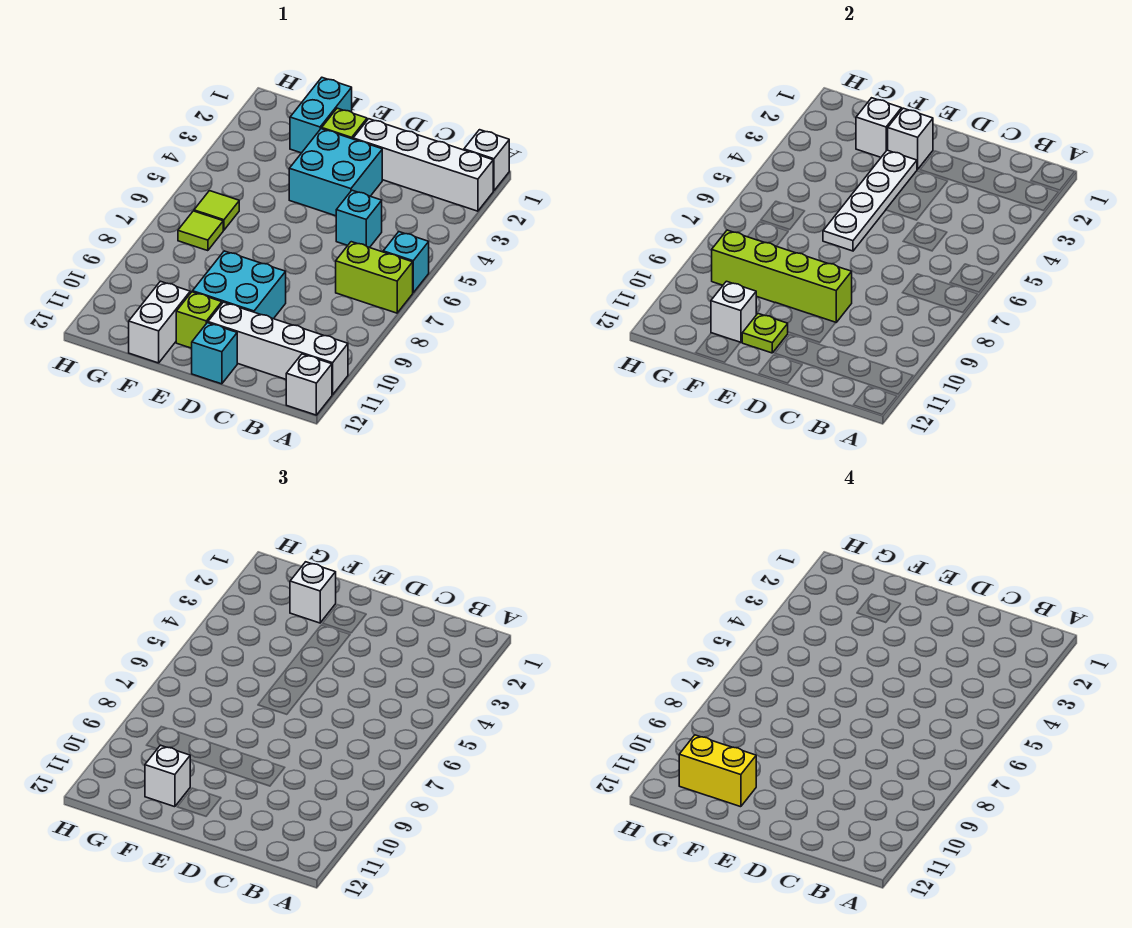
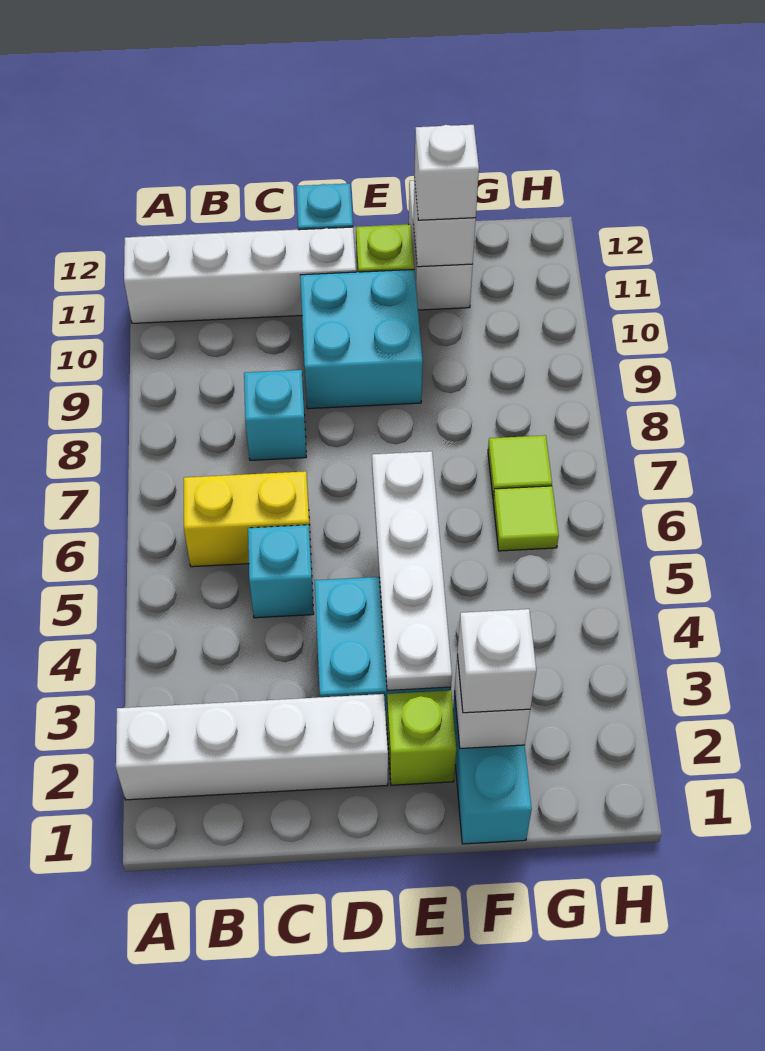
white brick A1 level 1 -> none
cyan brick A6 level 1 -> cyan brick C8 level 1
lime brick A7:B7 level 1 -> none
white brick A12 level 1 -> none
lime brick D9:G9 level 2 -> none
white brick E2 level 2 -> none
lime plate E11 level 2 -> none
yellow brick F11:G11 level 4 -> yellow brick B6:C6 level 1

